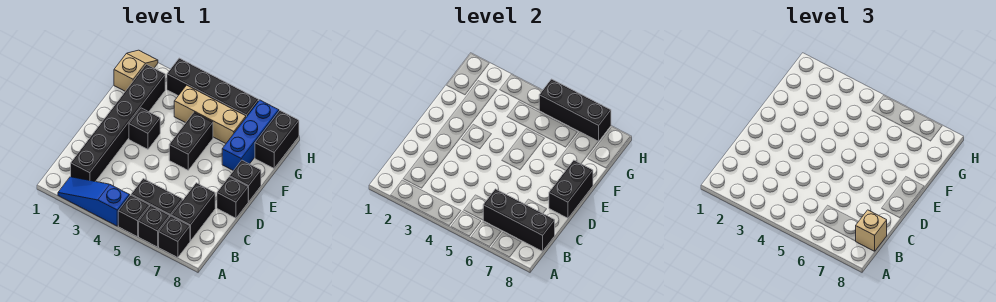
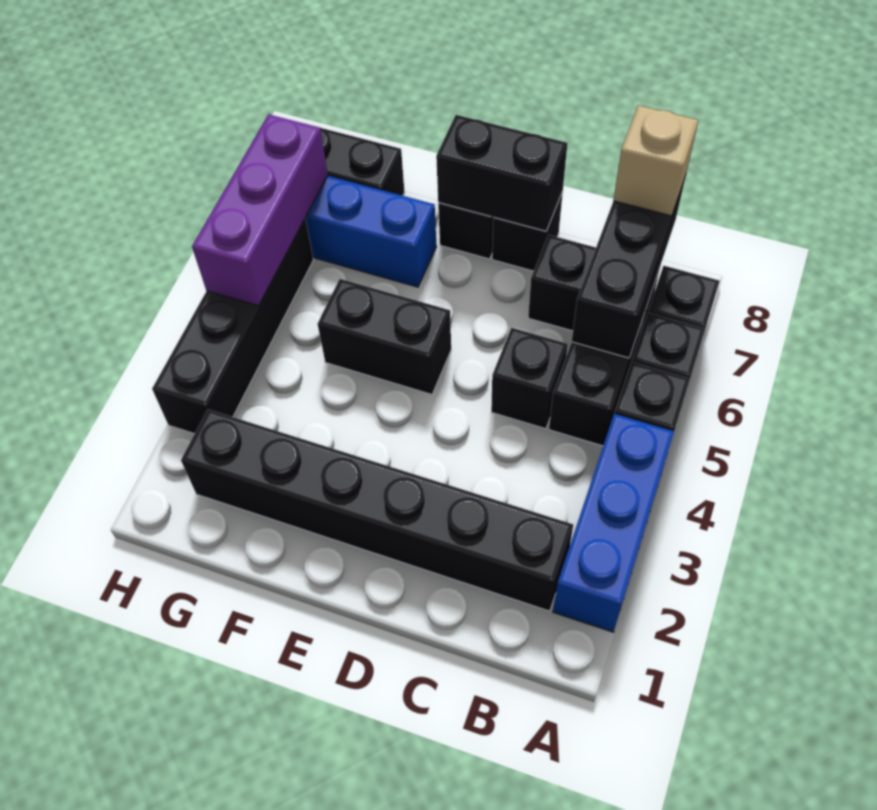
blue slope A2:A4 level 1 top 4 -> blue brick A2:A4 level 1
black brick E3 level 1 -> black brick C5 level 1
tan slope G1:H1 level 1 top G -> none
tan brick G4:G6 level 1 -> none
black brick H5:H7 level 2 -> purple brick H5:H7 level 2

